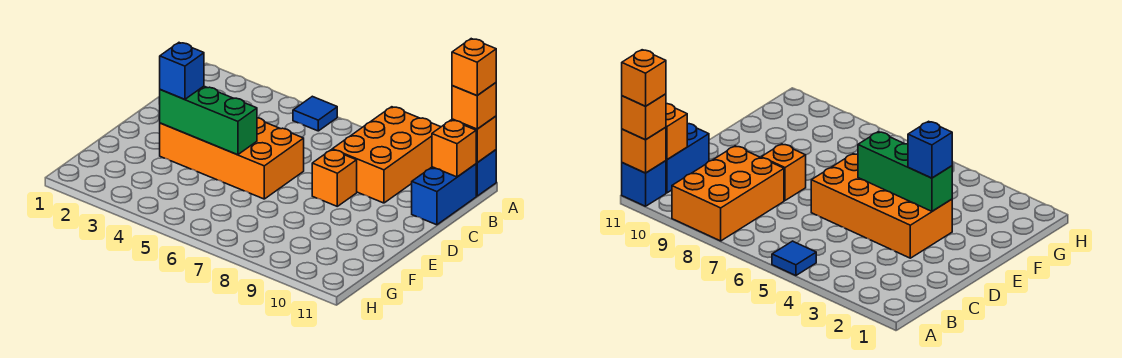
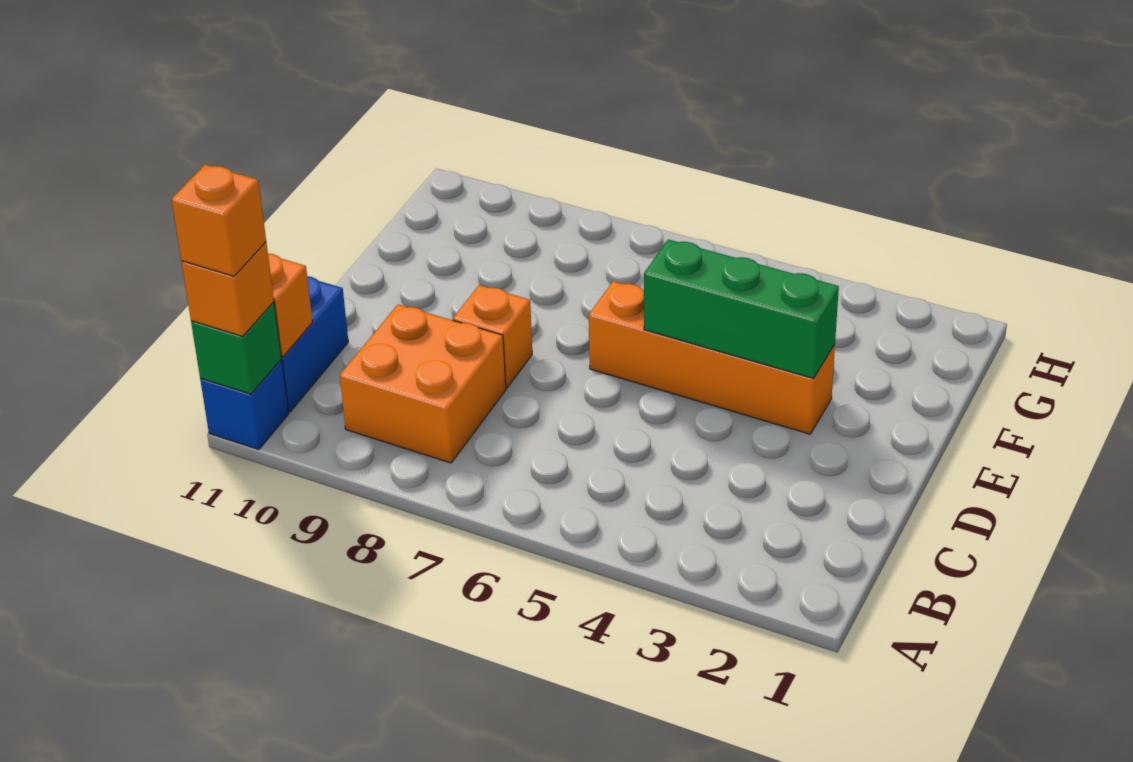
blue tile A5 level 1 -> none
orange brick A8:C9 level 1 -> orange brick B8:C9 level 1
orange brick A11 level 2 -> green brick A11 level 2
orange brick D3:E6 level 1 -> orange brick E3:E6 level 1
blue brick E3 level 3 -> none

